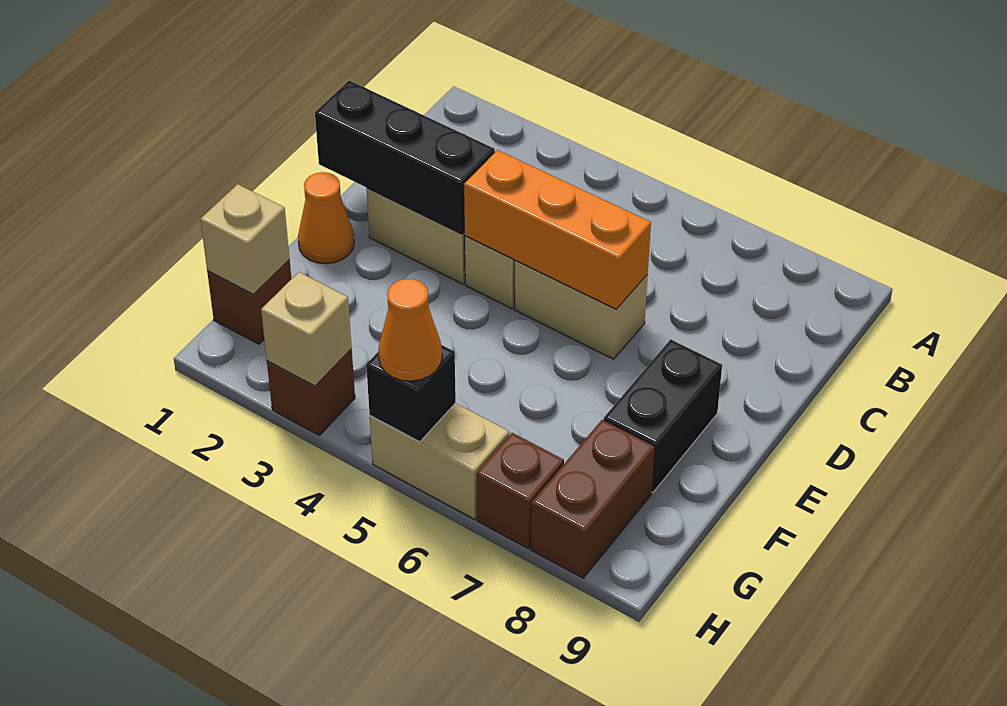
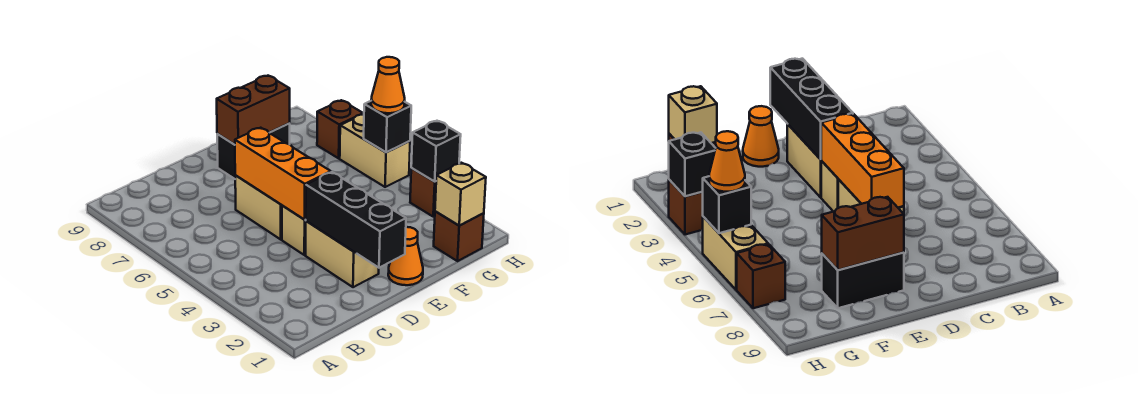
brown brick G8:H8 level 1 -> brown brick E8:F8 level 2
tan brick H3 level 2 -> black brick H3 level 2

